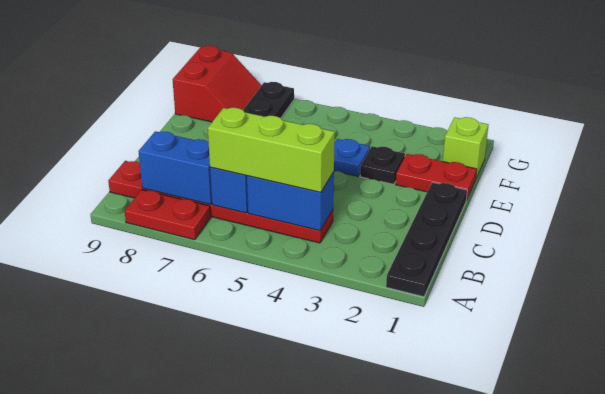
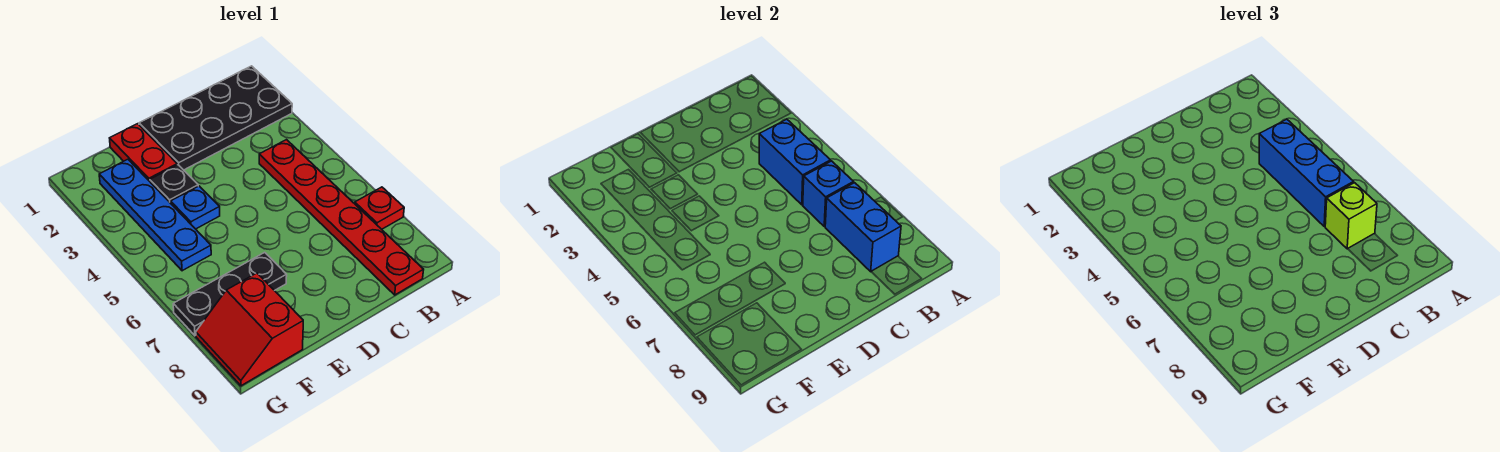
black plate A1:D1 level 1 -> black plate A1:D2 level 1
red plate A7:A8 level 1 -> red plate A7 level 1
lime brick B4:B6 level 3 -> blue brick B4:B6 level 3
lime brick F1 level 1 -> lime brick B7 level 3
none -> blue plate F2:F5 level 1
red slope F8:G9 level 1 top 9 -> red slope F8:G9 level 1 top F

